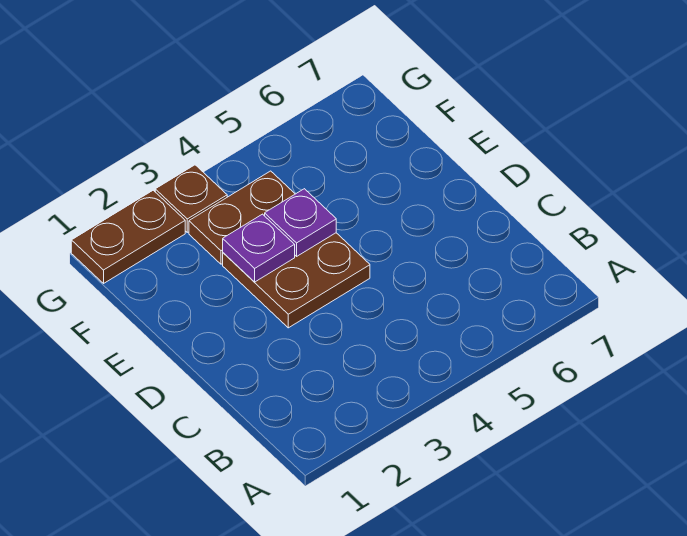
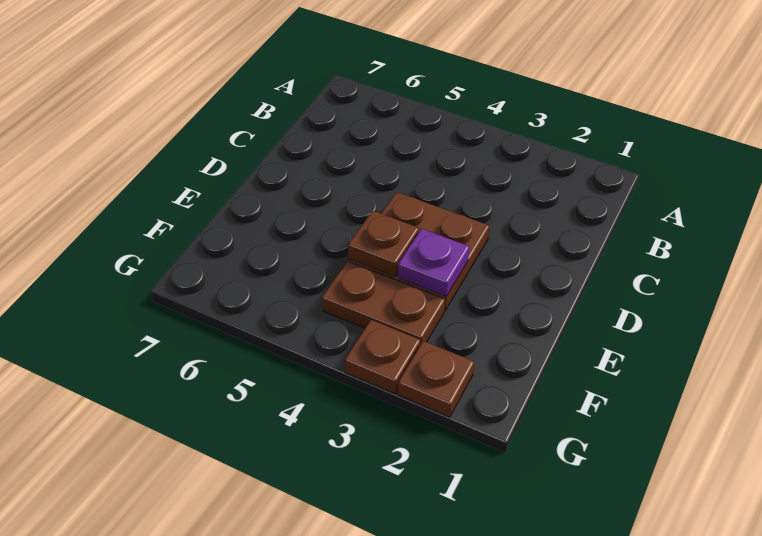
purple plate E4 level 2 -> brown plate E4 level 2
brown plate G1:G2 level 1 -> brown plate G2 level 1

